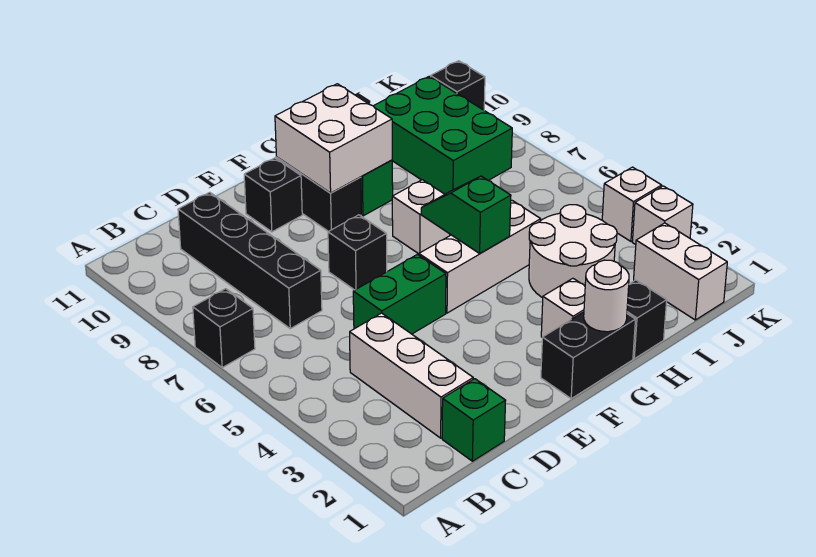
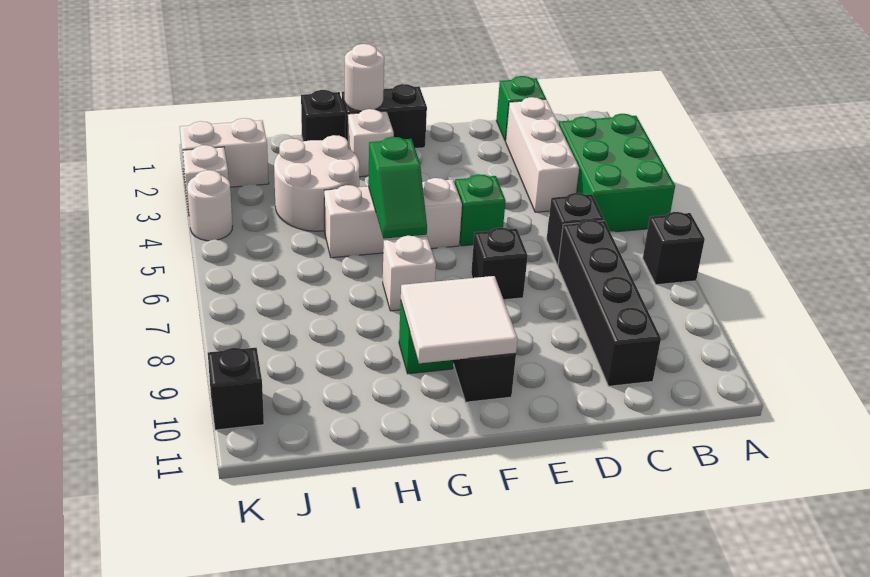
green brick D5:E5 level 1 -> green brick E5 level 1
black brick E10 level 1 -> black brick C6 level 1
white brick F9:G10 level 2 -> white tile F9:G10 level 2
green brick I8:J10 level 1 -> green brick A3:B5 level 1
white brick J1:J2 level 1 -> white brick J2:K2 level 1
white brick K4 level 1 -> white round brick K4 level 1

